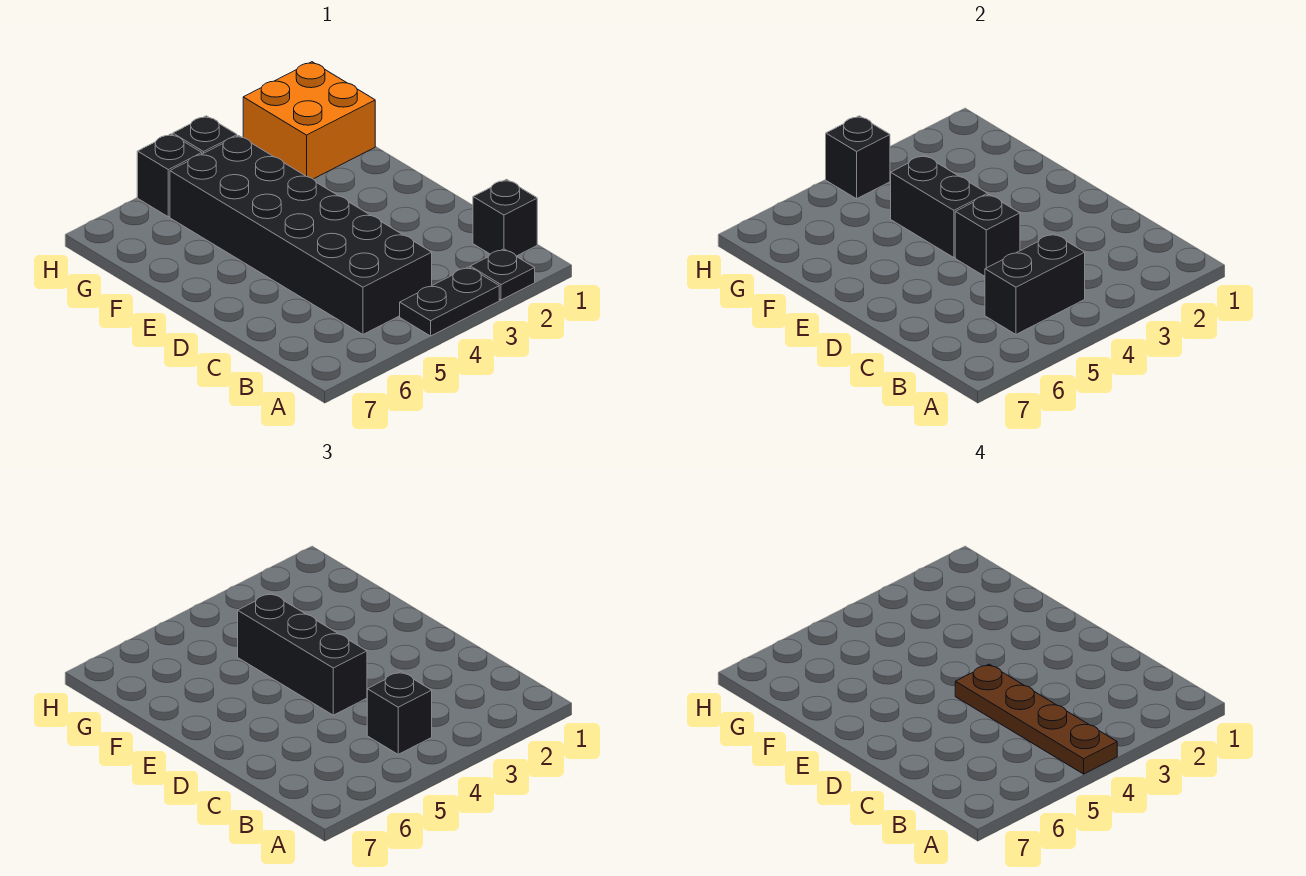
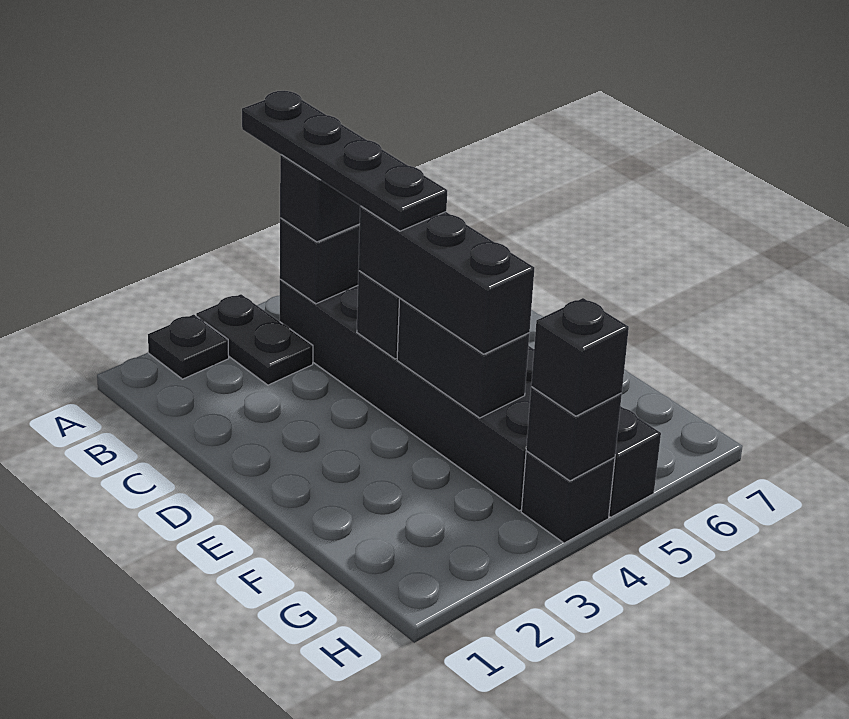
black plate A3:A4 level 1 -> black plate A3:B3 level 1
brown plate A4:D4 level 4 -> black plate A4:D4 level 4
black brick B1 level 1 -> black brick H4 level 3
orange brick G1:H2 level 1 -> none

